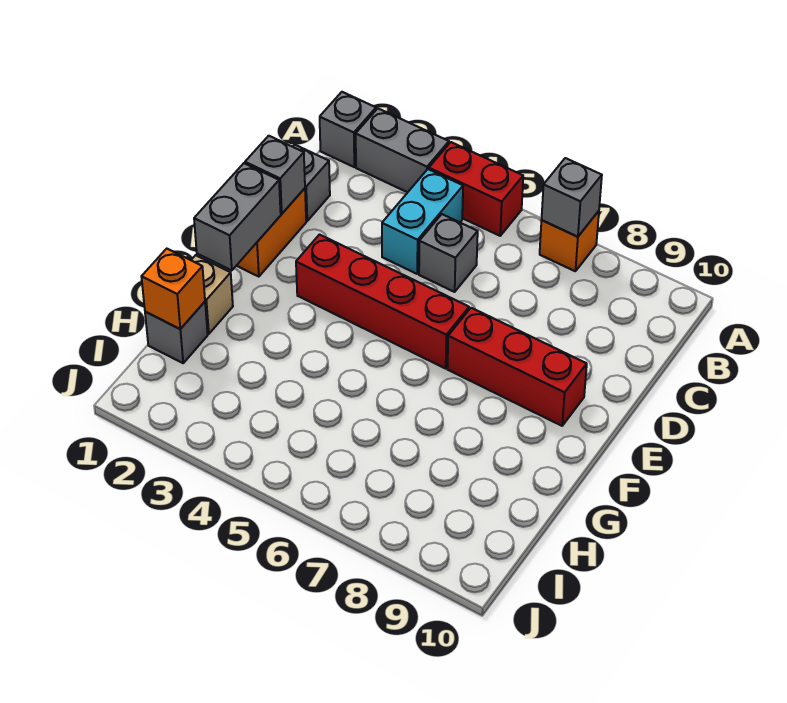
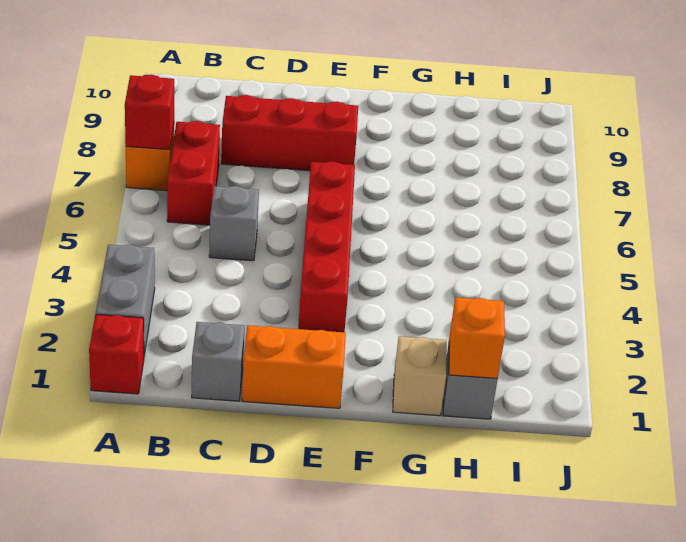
grey brick A1 level 1 -> red brick A1 level 1
red brick A4:A5 level 1 -> red brick B6:B7 level 1
grey brick A7 level 2 -> red brick A7 level 2
cyan brick B4:C4 level 1 -> none
grey brick D1 level 2 -> none
grey brick E1:F1 level 2 -> none
red brick E7:E9 level 1 -> red brick C8:E8 level 1

